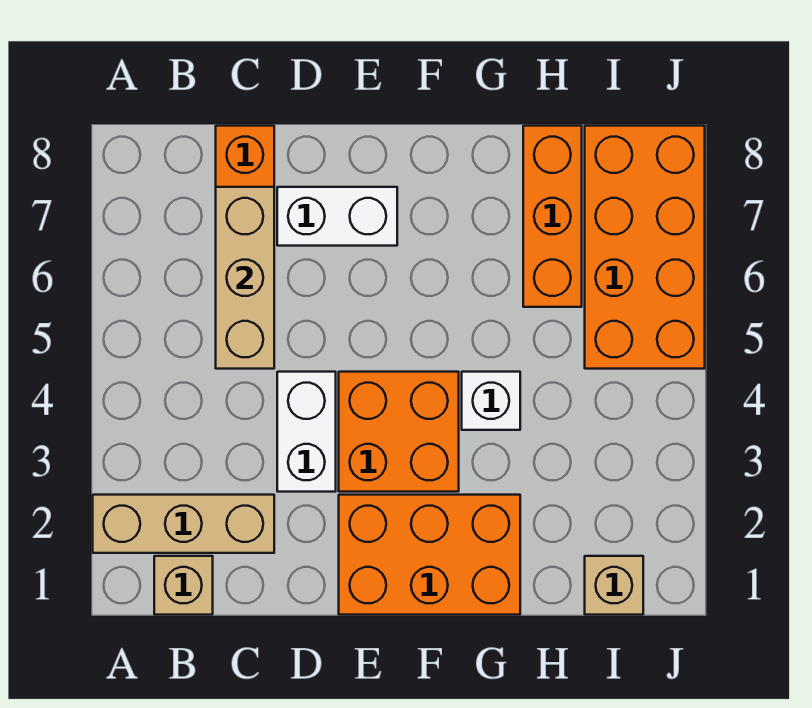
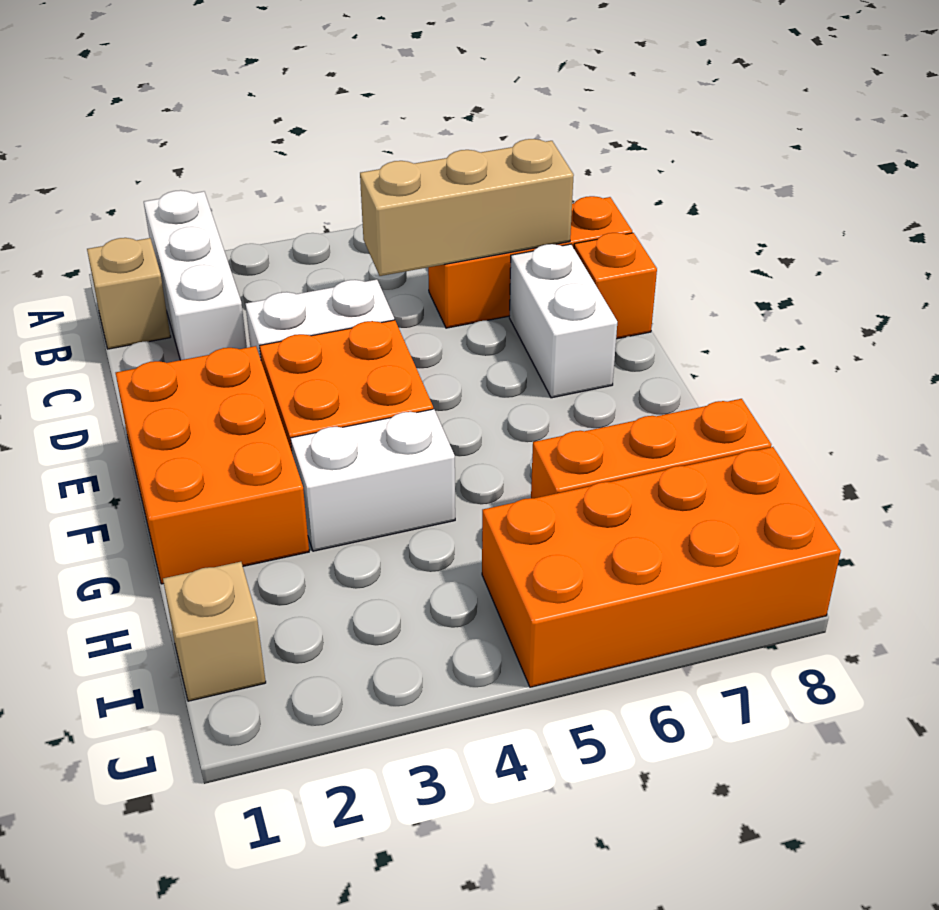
tan brick A2:C2 level 1 -> white brick A2:C2 level 1
none -> orange brick D8 level 1
white brick G4 level 1 -> white brick G3:G4 level 1

